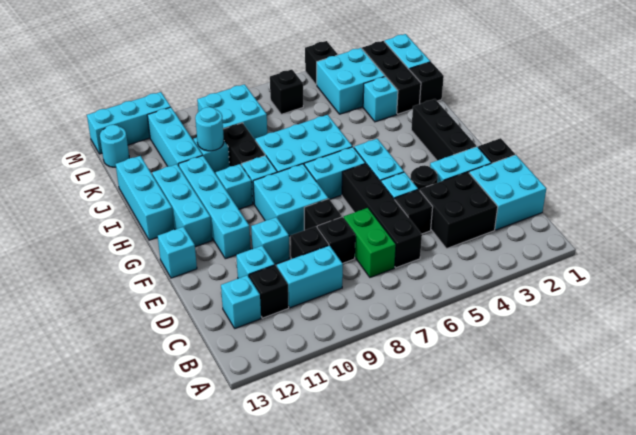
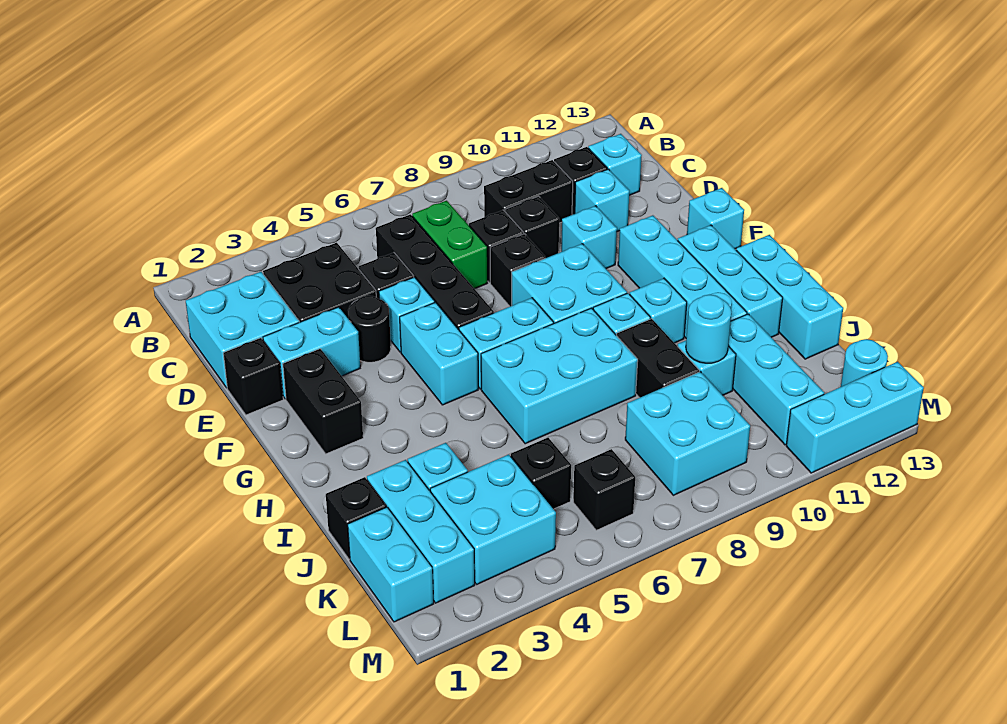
cyan brick C9:C10 level 1 -> black brick C9:C10 level 1
black brick F2:H2 level 1 -> black brick F2:G2 level 1
black brick J2:L2 level 1 -> cyan brick J2:L2 level 1
black brick M4 level 1 -> black brick K5 level 1

